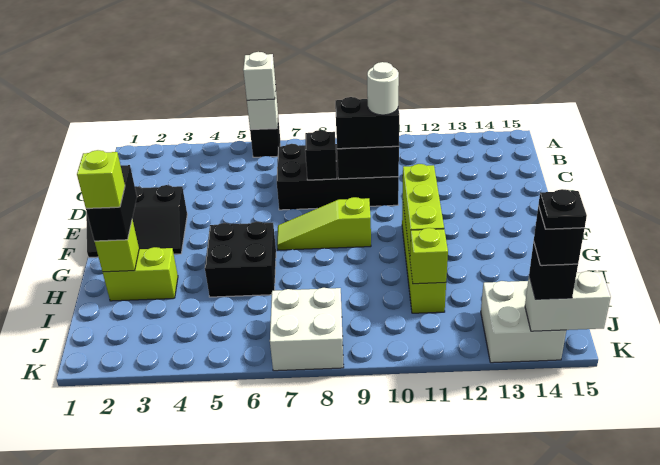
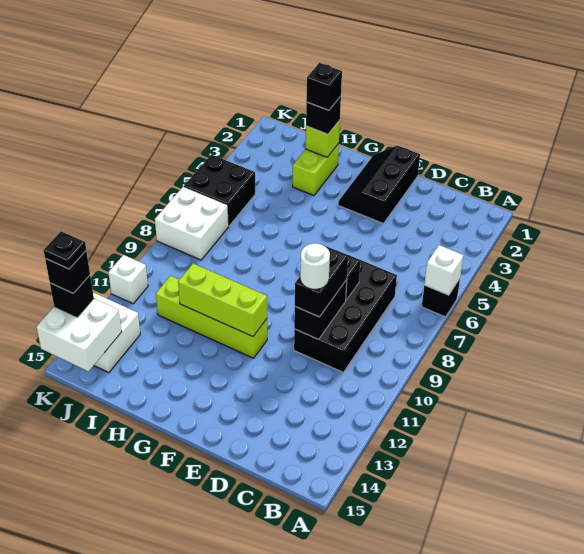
white brick A6 level 3 -> white brick K11 level 1
lime slope F7:F9 level 1 top 9 -> none
black brick G2:H2 level 3 -> black brick H2 level 3
black brick G5:H6 level 1 -> black brick J5:K6 level 1
lime brick H2 level 4 -> black brick H2 level 4
lime brick I11 level 2 -> none
white brick K14:K15 level 2 -> white brick J14:K15 level 2

